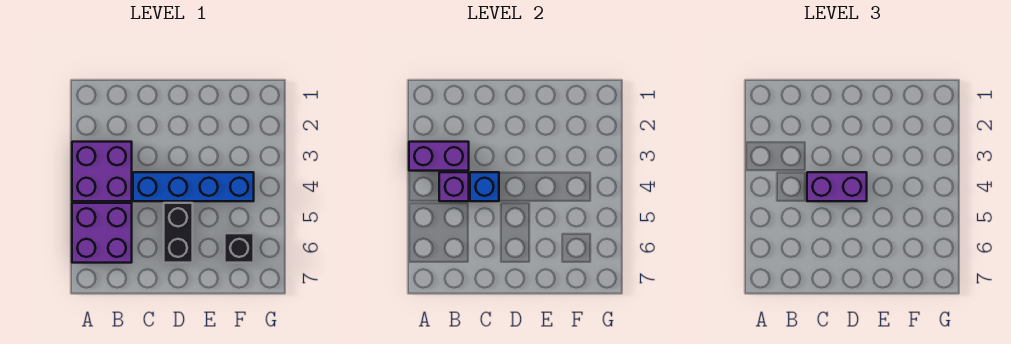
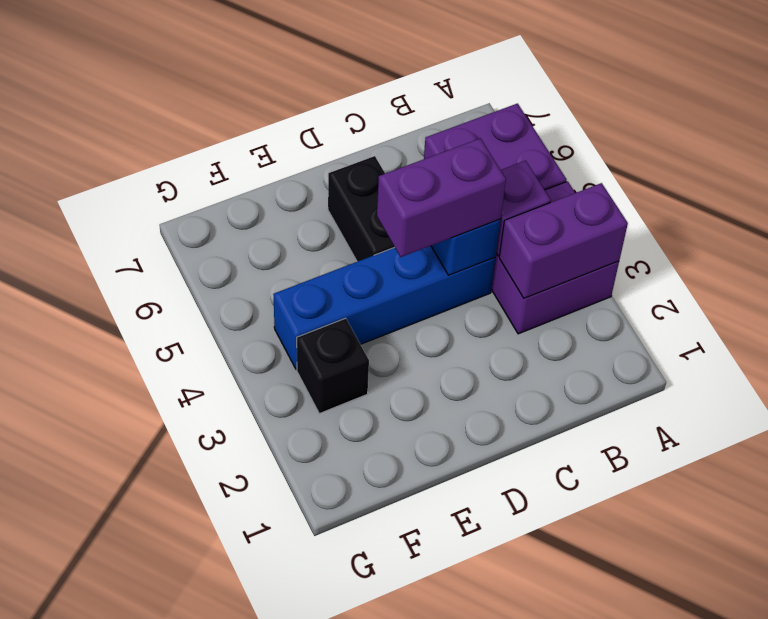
black brick F6 level 1 -> black brick F3 level 1

